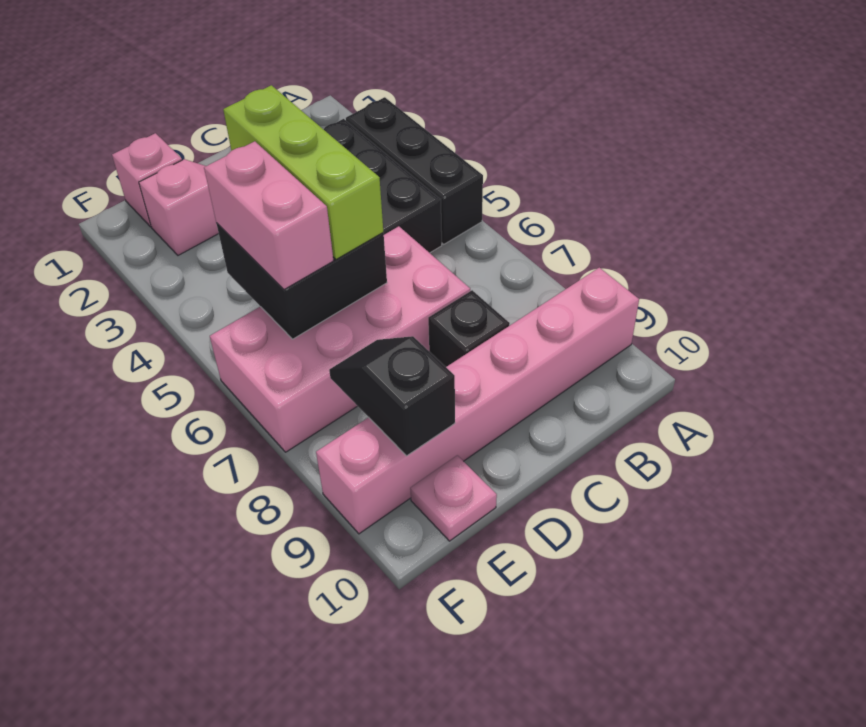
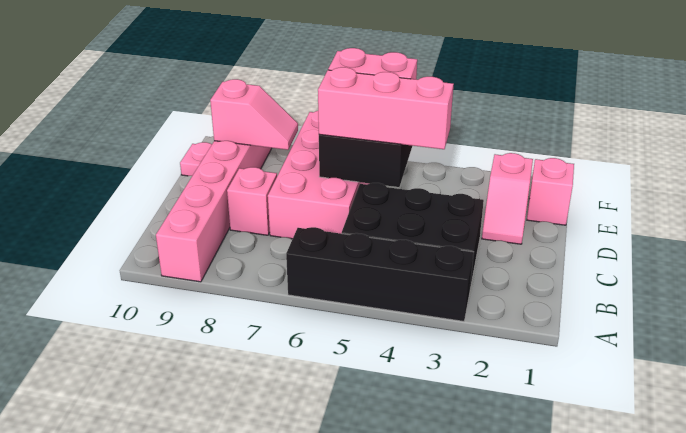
black brick A3:A5 level 1 -> black brick A3:A6 level 1
black brick C8 level 1 -> pink brick C8 level 1
lime brick D4:D6 level 3 -> pink brick D4:D6 level 3
black slope E8:E9 level 2 top 9 -> pink slope E8:E9 level 2 top 9

